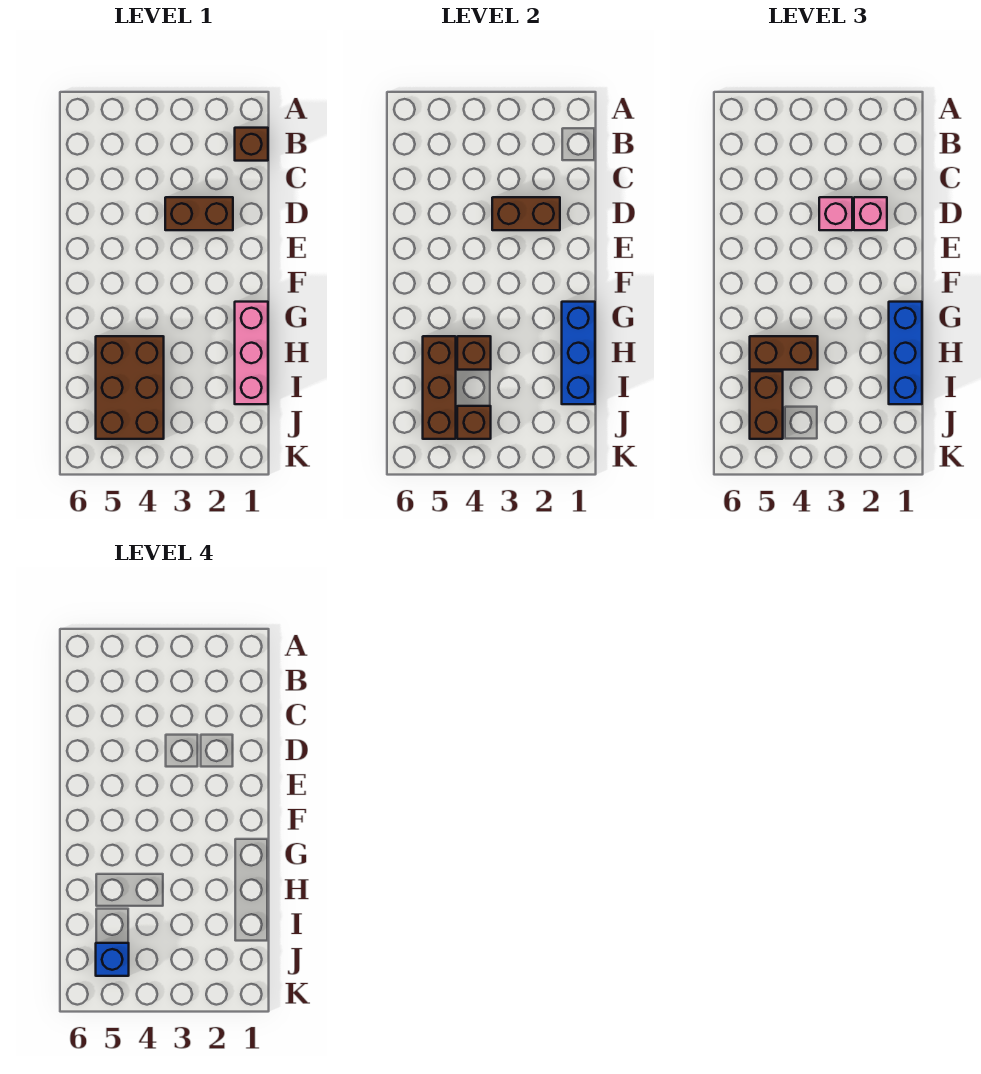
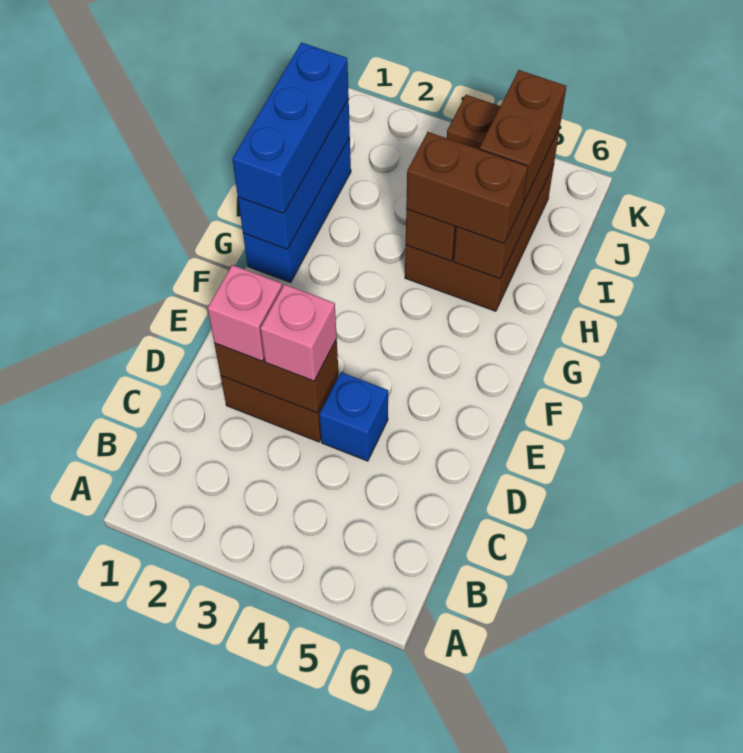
brown brick B1 level 1 -> none
pink brick G1:I1 level 1 -> blue brick G1:I1 level 1
blue brick J5 level 4 -> blue brick D4 level 1

